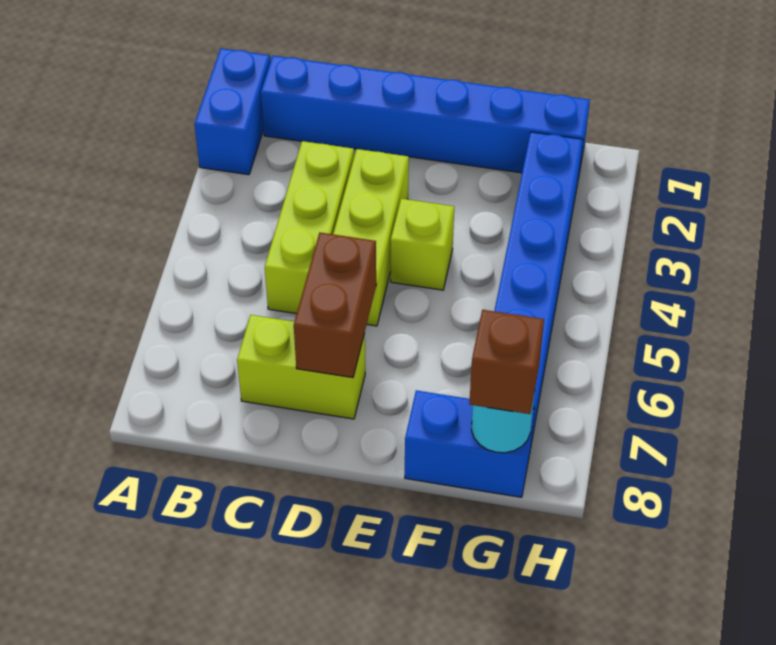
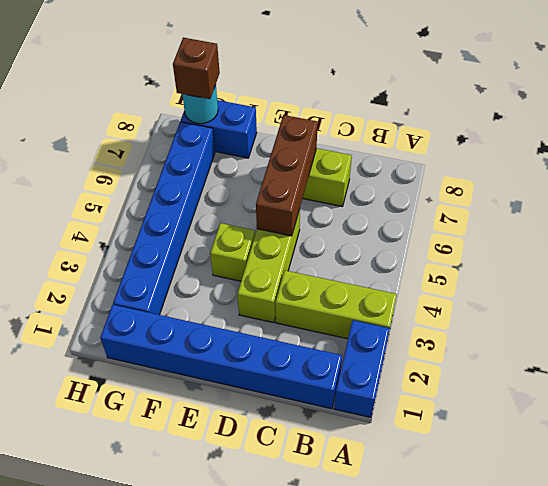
lime brick C3:C5 level 1 -> lime brick A3:C3 level 1
brown brick D6:D7 level 2 -> brown brick D5:D7 level 2

